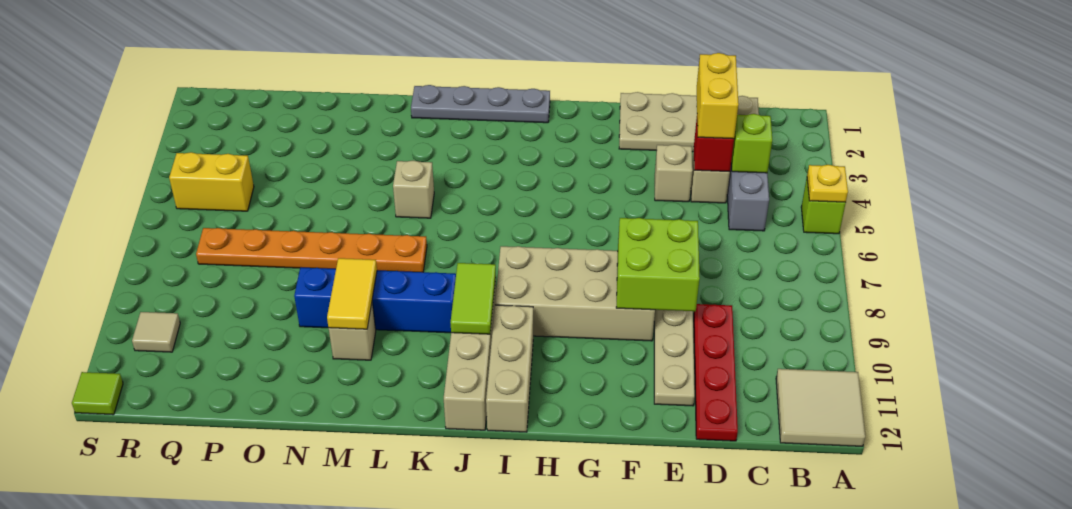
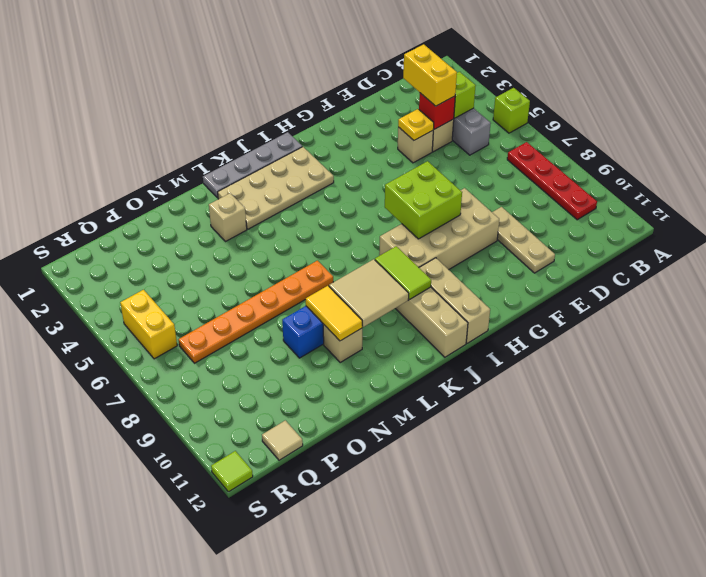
yellow plate A5 level 2 -> yellow plate E4 level 2
tan tile A11:B12 level 1 -> tan tile K9:L10 level 2
tan plate C1:F2 level 1 -> tan plate I2:L3 level 1
red plate D9:D12 level 1 -> red plate B7:B10 level 1
lime brick E8:F9 level 2 -> lime brick G7:H8 level 2
tan brick L5 level 1 -> tan brick M3 level 1
yellow brick Q5:R5 level 1 -> yellow brick R5:R6 level 1
tan tile R10 level 1 -> tan tile Q12 level 1

